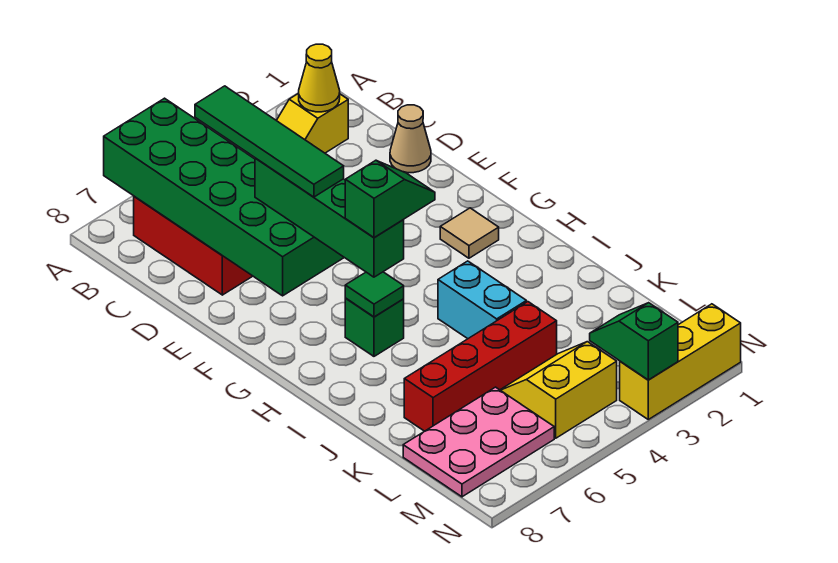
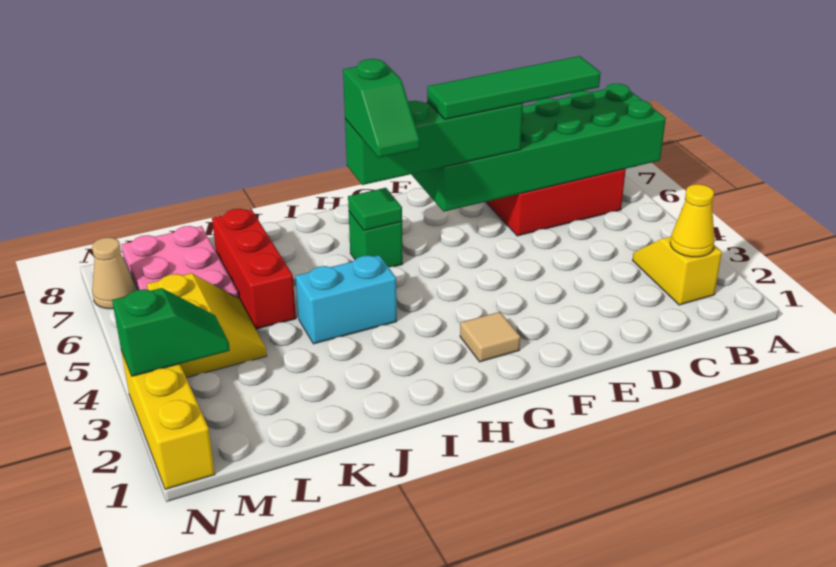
tan cone D1 level 1 -> tan cone N7 level 1
red brick K4:K7 level 1 -> red brick K5:K7 level 1

